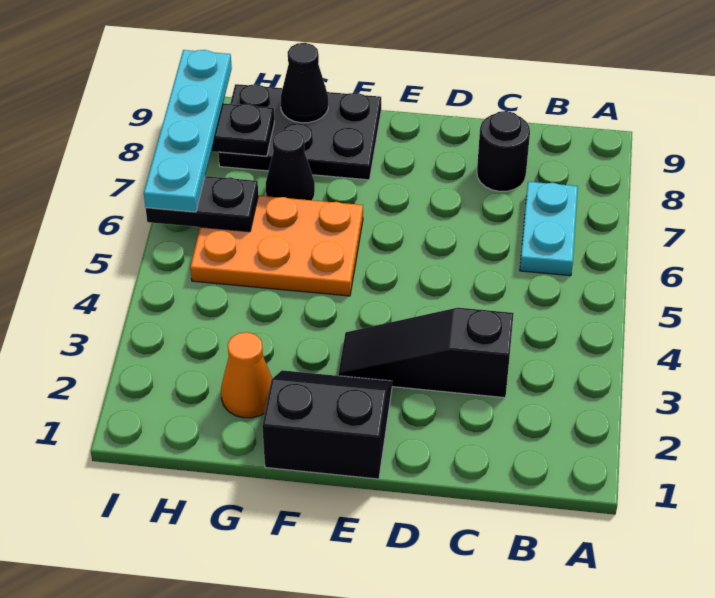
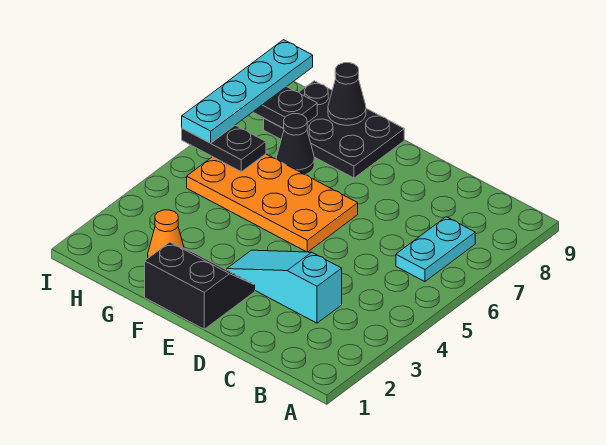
black slope C3:E3 level 1 top C -> cyan slope C3:E3 level 1 top C
black round brick C8 level 1 -> none
orange plate F5:H6 level 1 -> orange plate E5:H6 level 1

